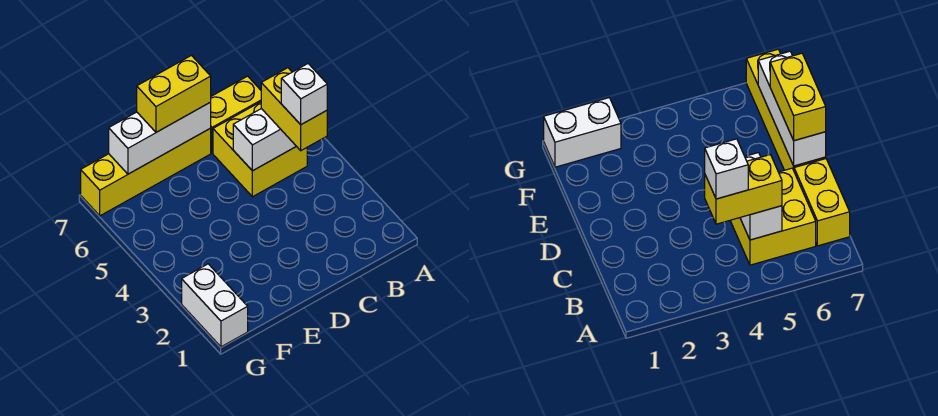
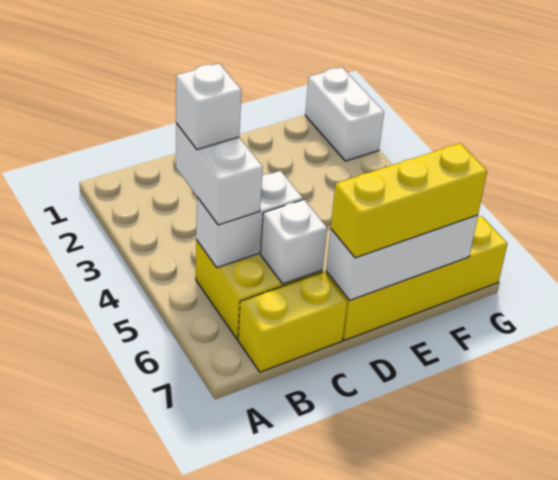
yellow brick B4:B5 level 3 -> white brick B4:B5 level 3
none -> white brick C6 level 2
yellow brick D7:E7 level 3 -> yellow brick D7:F7 level 3

